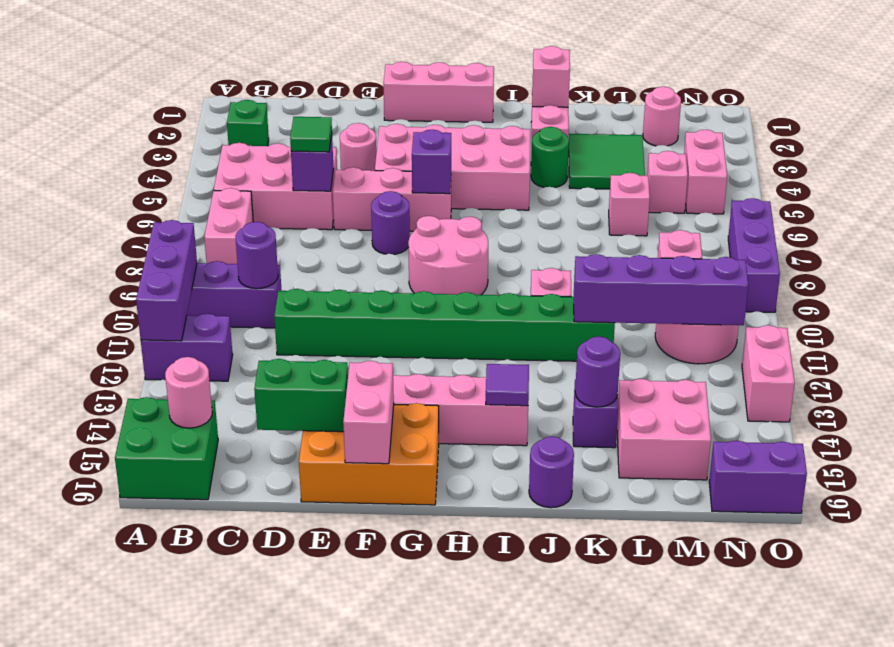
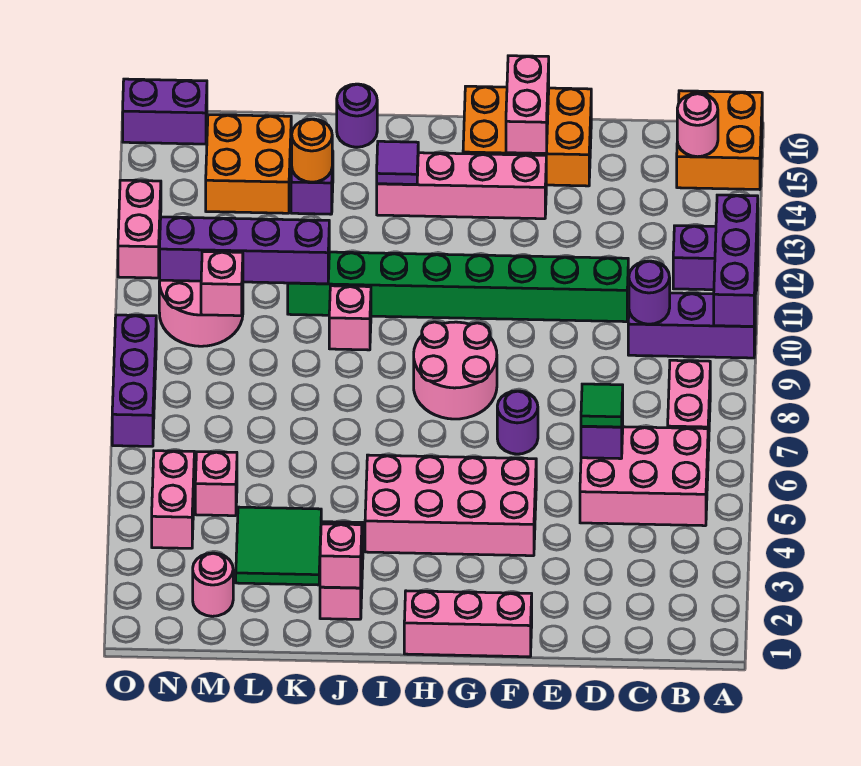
green brick A15:B16 level 1 -> orange brick A15:B16 level 1
green brick B3 level 1 -> none
green brick D15:E15 level 2 -> none
pink round brick E4 level 1 -> none
pink brick E6:G6 level 1 -> none
purple brick G6 level 2 -> none
green round brick J4 level 1 -> none
purple round brick K14 level 2 -> orange round brick K14 level 2
pink brick L6 level 1 -> none
pink brick L14:M15 level 1 -> orange brick L14:M15 level 1

